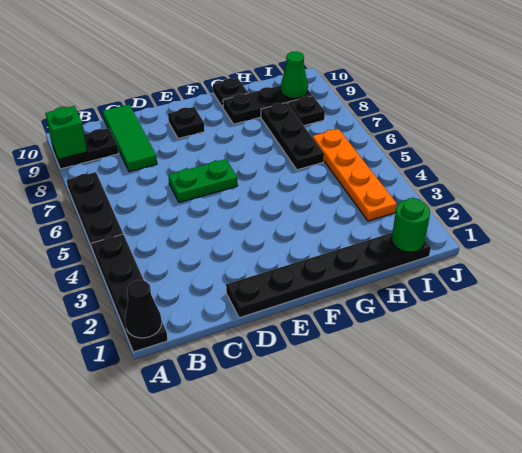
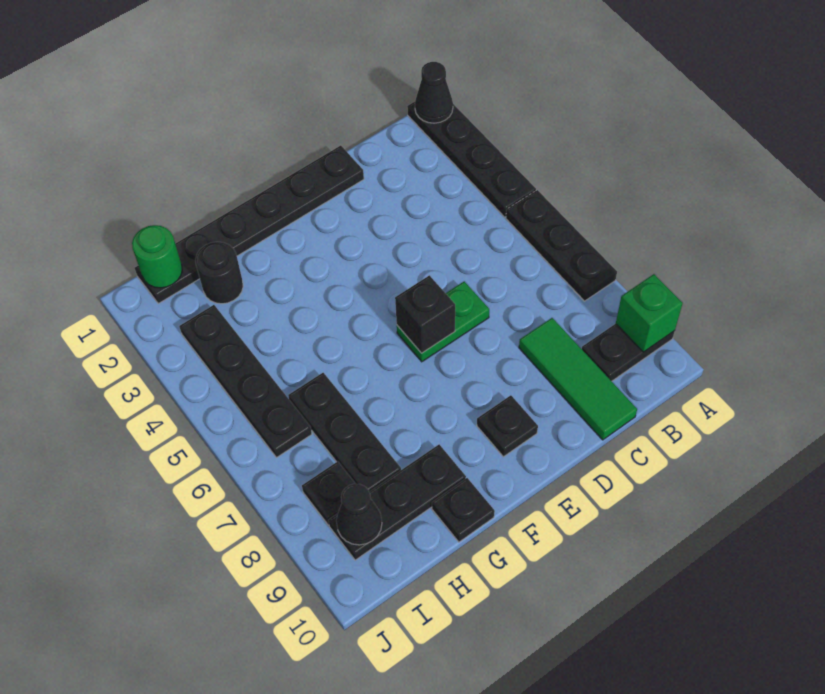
none -> black brick E6 level 2
none -> black round brick H2 level 1
orange plate I3:I6 level 1 -> black plate I3:I6 level 1
green cone I9 level 2 -> black cone I9 level 2

